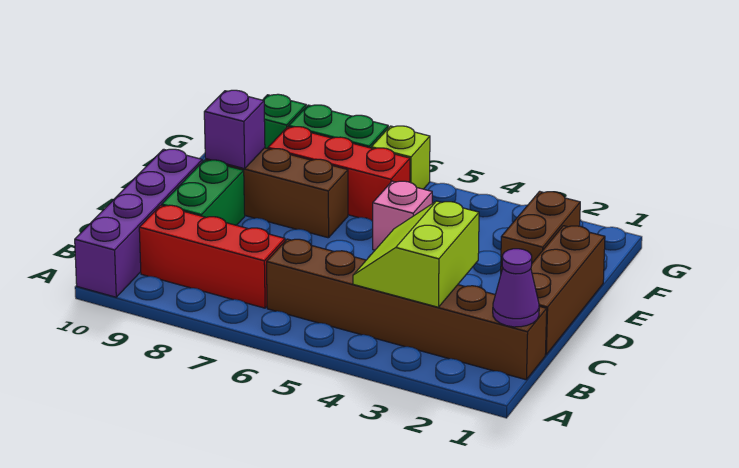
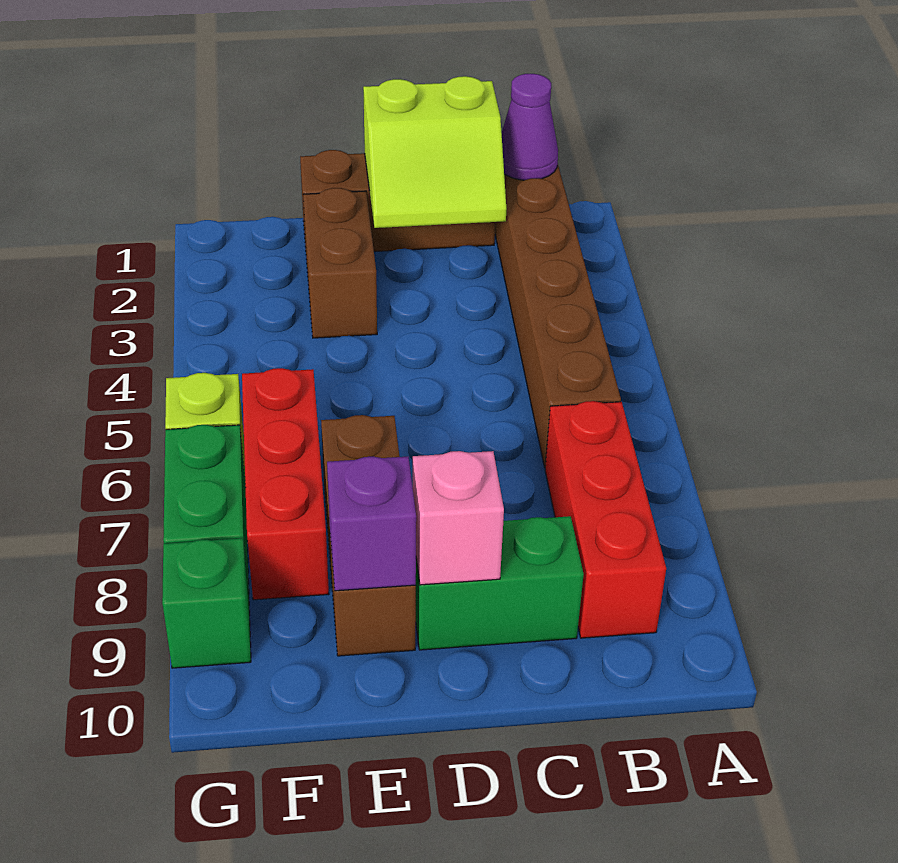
purple brick A10:D10 level 1 -> none
lime slope B3:C4 level 2 top 3 -> lime slope C1:D2 level 2 top 1
brown brick E2:F2 level 1 -> brown brick E2:E3 level 1
pink brick E5 level 1 -> pink brick D9 level 2

